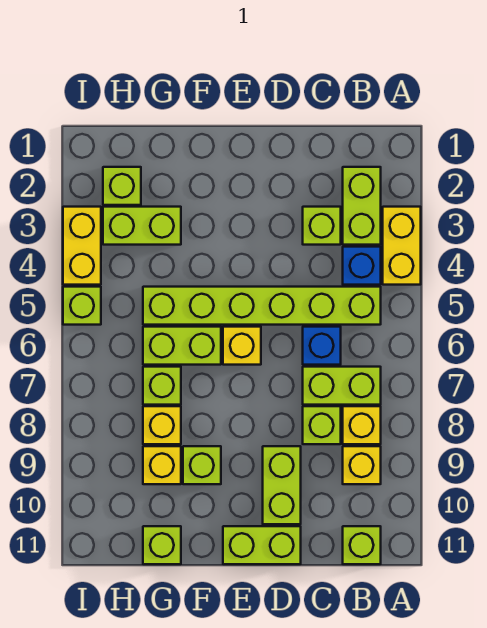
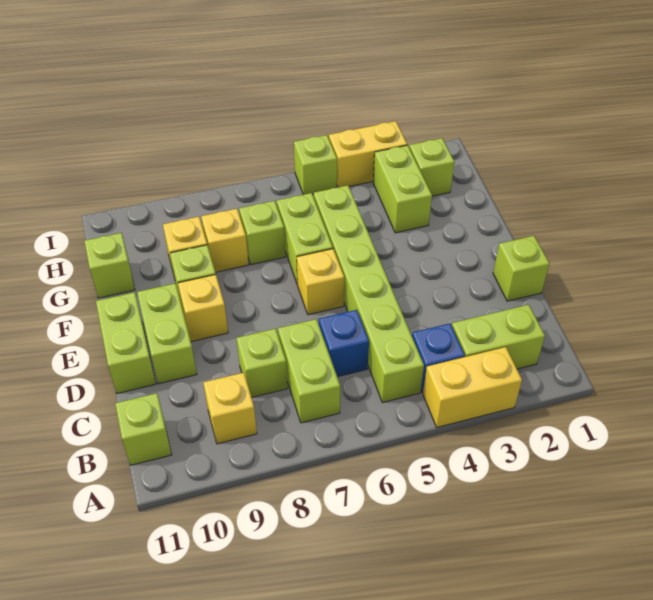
yellow brick B8 level 1 -> yellow brick E9 level 1
lime brick C3 level 1 -> lime brick D1 level 1
lime brick D9:D10 level 1 -> lime brick D10:E10 level 1

